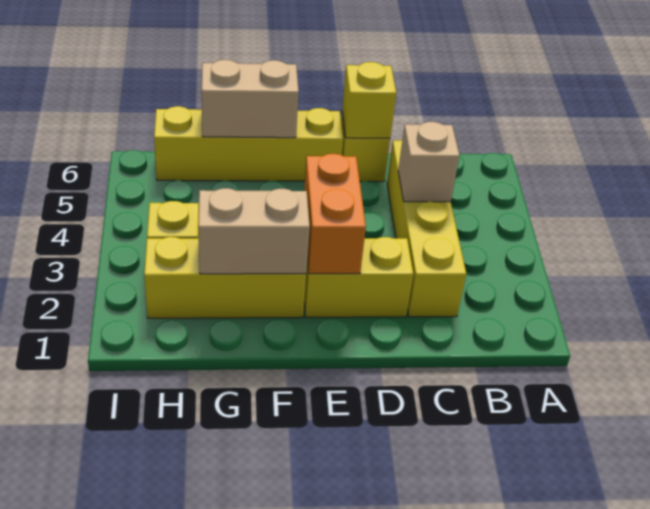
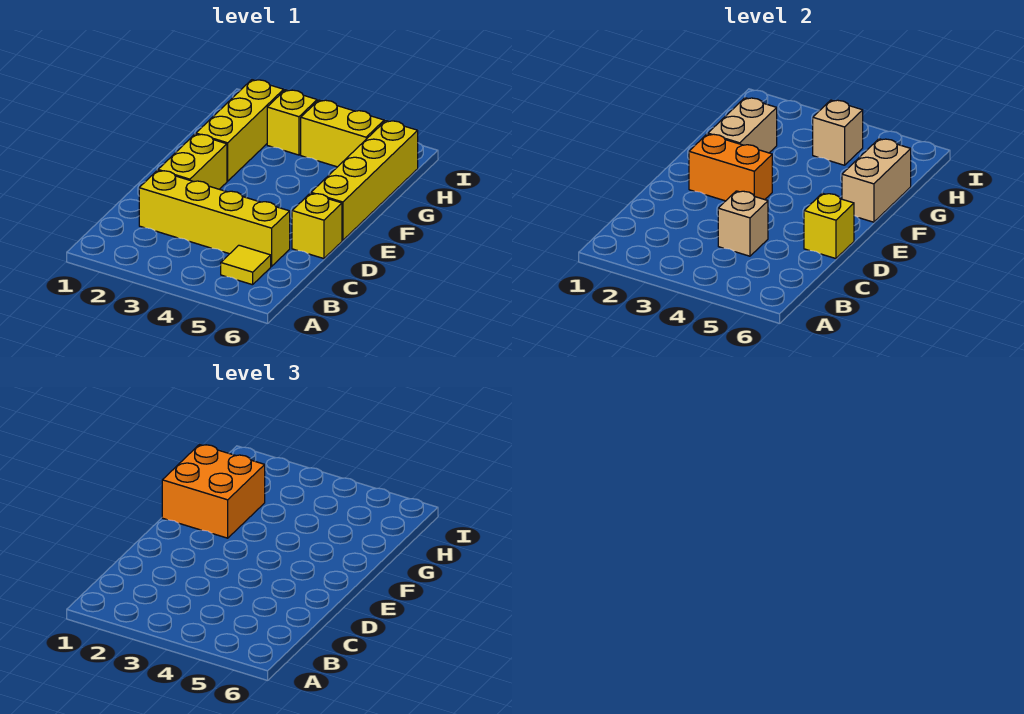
none -> yellow tile B5 level 1
none -> orange brick F1:G2 level 3
none -> yellow brick H4:H5 level 1
none -> tan brick H4 level 2

